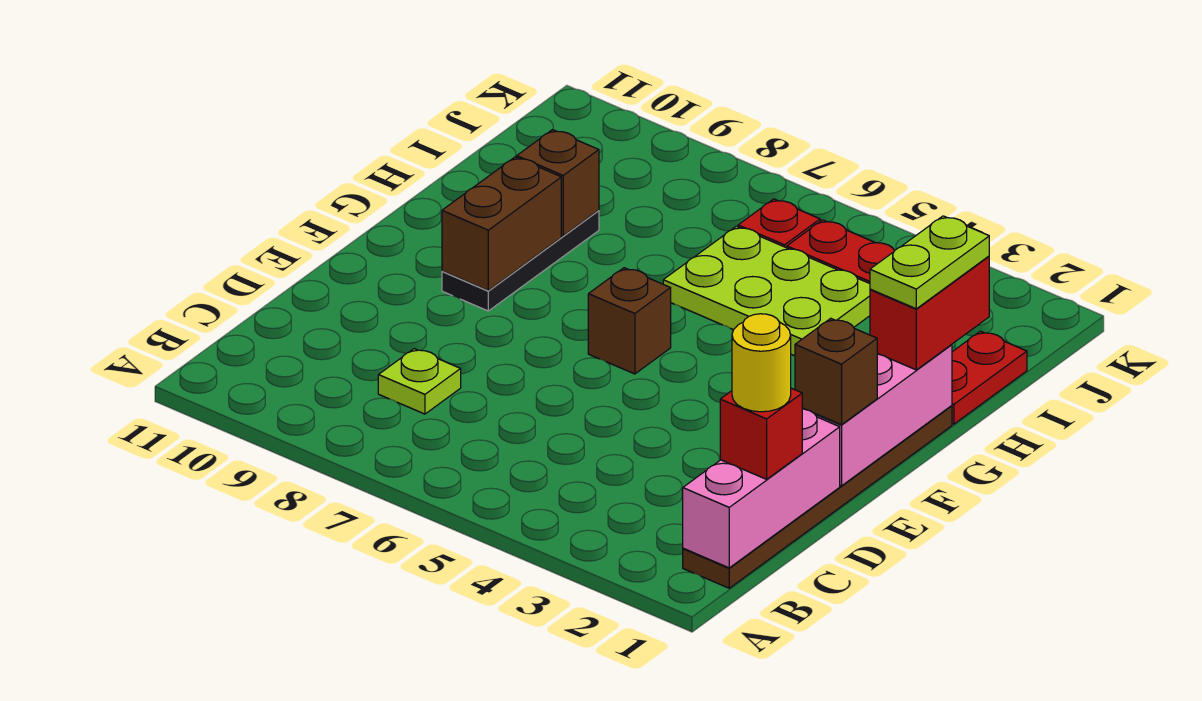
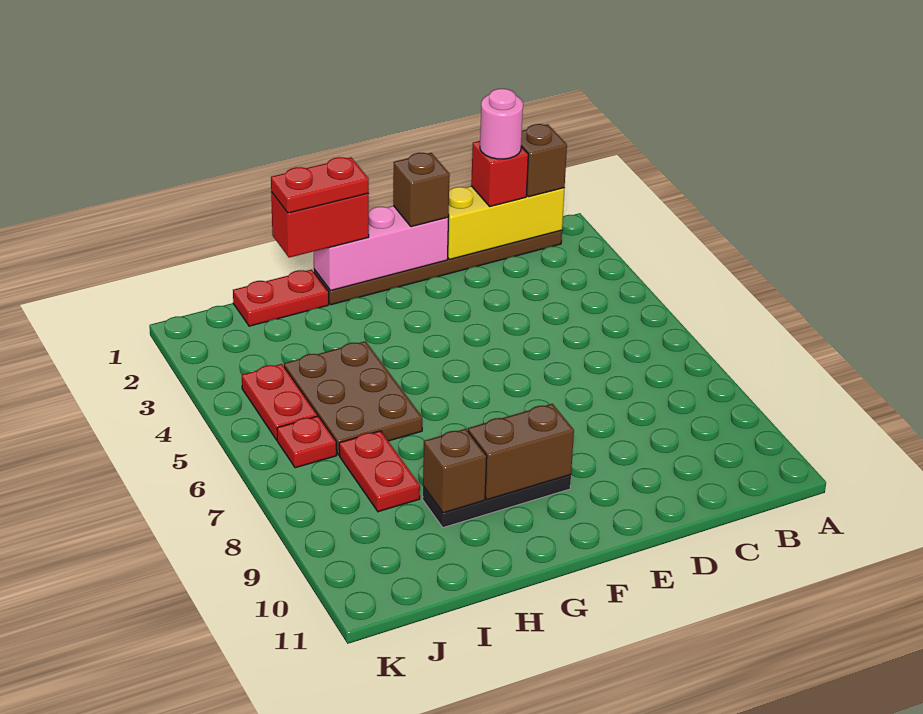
pink brick B1:D1 level 2 -> yellow brick B1:D1 level 2
yellow round brick C1 level 4 -> pink round brick C1 level 4
lime plate C8 level 1 -> none
brown brick F6 level 1 -> brown brick B1 level 3
lime plate G1:H1 level 4 -> red plate G1:H1 level 4
lime plate H4:I6 level 1 -> brown plate H4:I6 level 1
none -> red plate I7:I8 level 1

